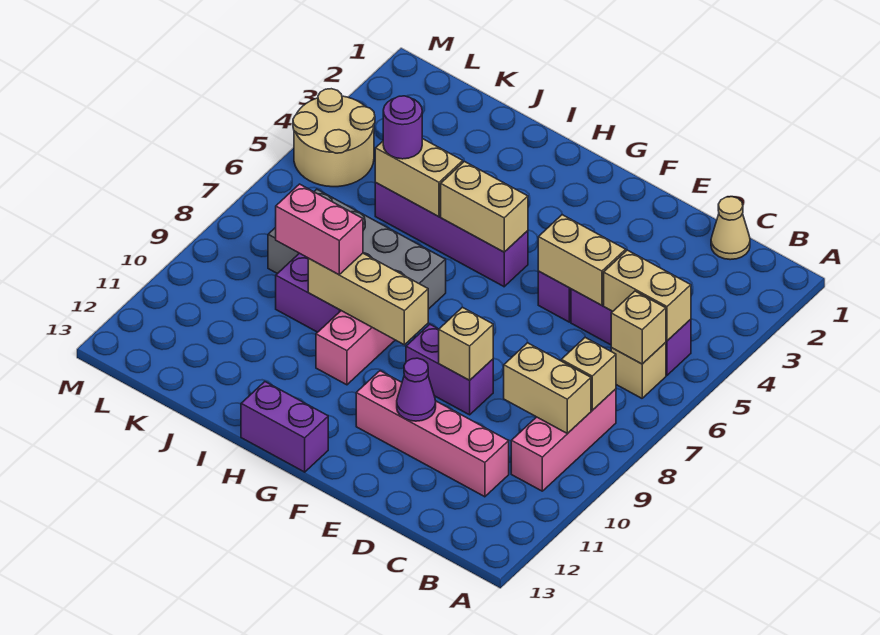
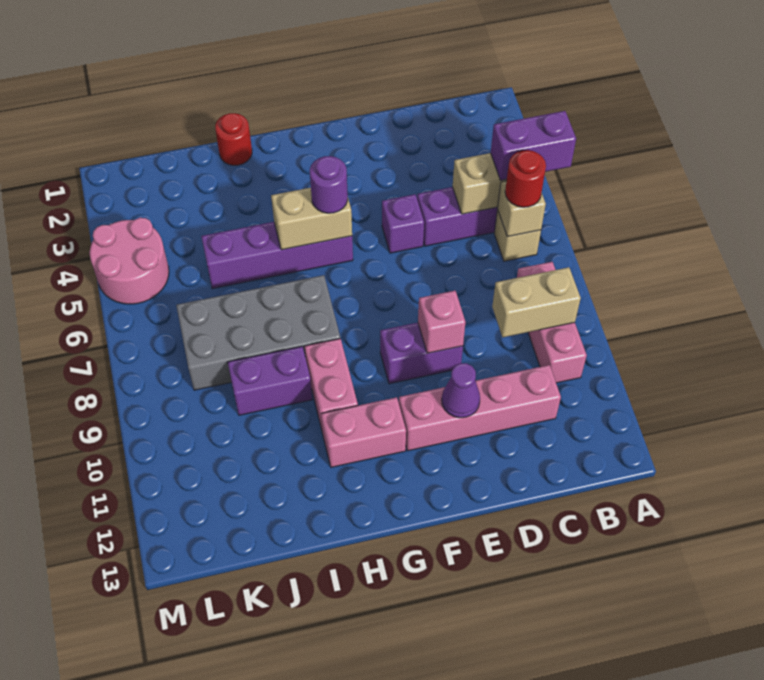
none -> red round brick B6 level 3
tan brick B8 level 2 -> none
tan cone C1 level 1 -> none
tan brick D5:E5 level 2 -> none
tan brick E9 level 2 -> pink brick E9 level 2
tan brick G9:I9 level 2 -> none
purple brick G13:H13 level 1 -> purple brick A5:B5 level 3
none -> red round brick I1 level 1
tan brick I5:J5 level 2 -> none
pink brick I9:J9 level 3 -> pink brick G11:H11 level 1
purple round brick J5 level 3 -> purple round brick G5 level 3
tan round brick L4:M5 level 1 -> pink round brick L4:M5 level 1

